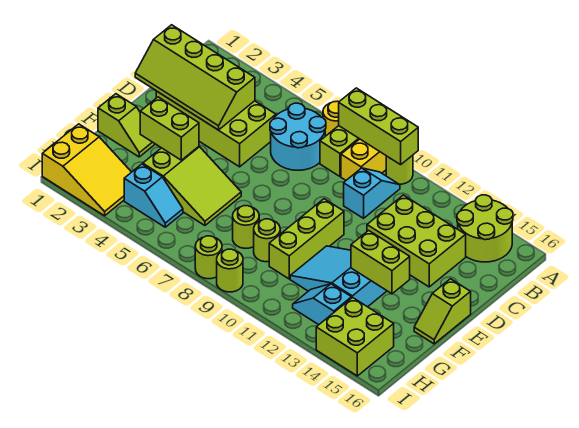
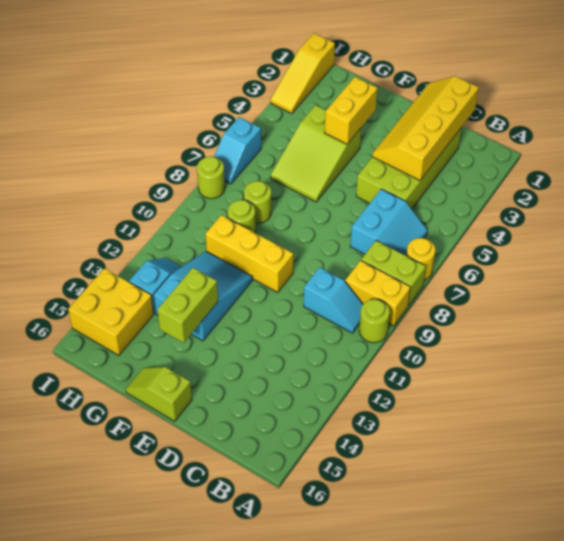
lime brick A8:A10 level 2 -> none
lime round brick A14:B15 level 1 -> none
cyan round brick B6:C7 level 1 -> cyan slope B6:C7 level 1 top C
lime slope C1:D4 level 2 top C -> yellow slope C1:D4 level 2 top C
lime brick C12:D14 level 1 -> none
lime brick E10:G10 level 1 -> yellow brick E10:G10 level 1
lime slope F1:F2 level 1 top 1 -> none
lime brick F3:F4 level 2 -> yellow brick F3:F4 level 2
yellow slope H1:I3 level 1 top 1 -> yellow slope I1:I3 level 1 top 1
cyan slope H4:H5 level 1 top 4 -> cyan slope I6:I7 level 1 top 6
lime brick H14:I15 level 1 -> yellow brick H14:I15 level 1
lime round brick I9 level 1 -> none

